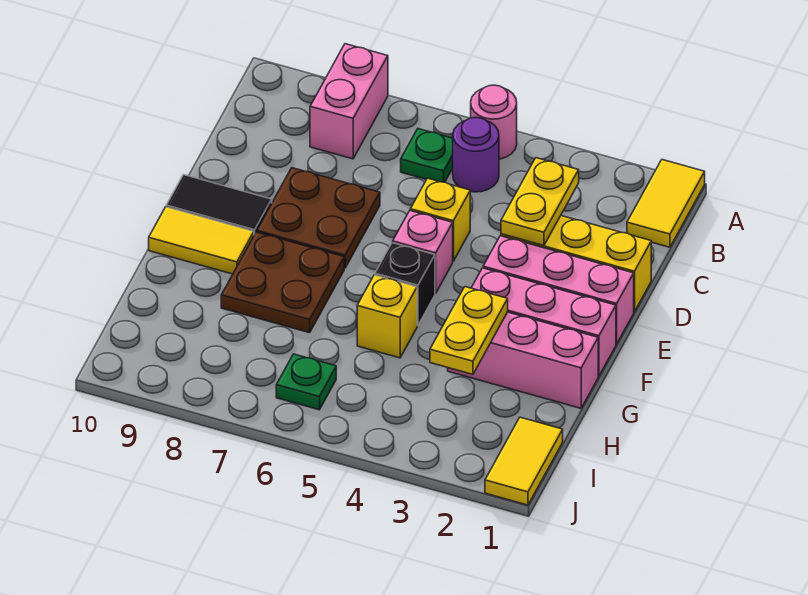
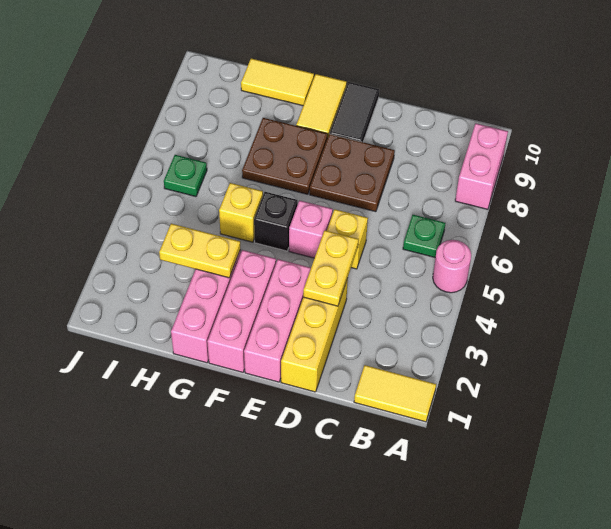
pink brick A8:B8 level 1 -> pink brick A8:A9 level 1
purple round brick B5 level 1 -> none
yellow plate C3:D3 level 2 -> yellow plate D3:D4 level 2
yellow tile I1:J1 level 1 -> yellow tile G10:H10 level 1

